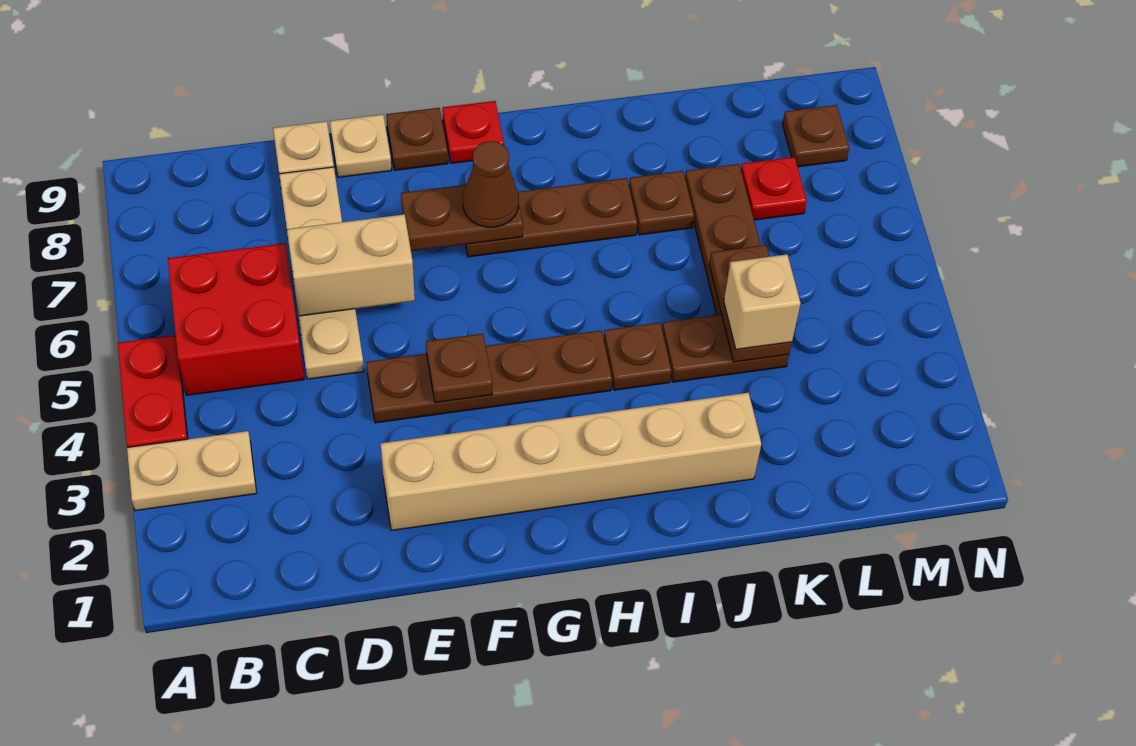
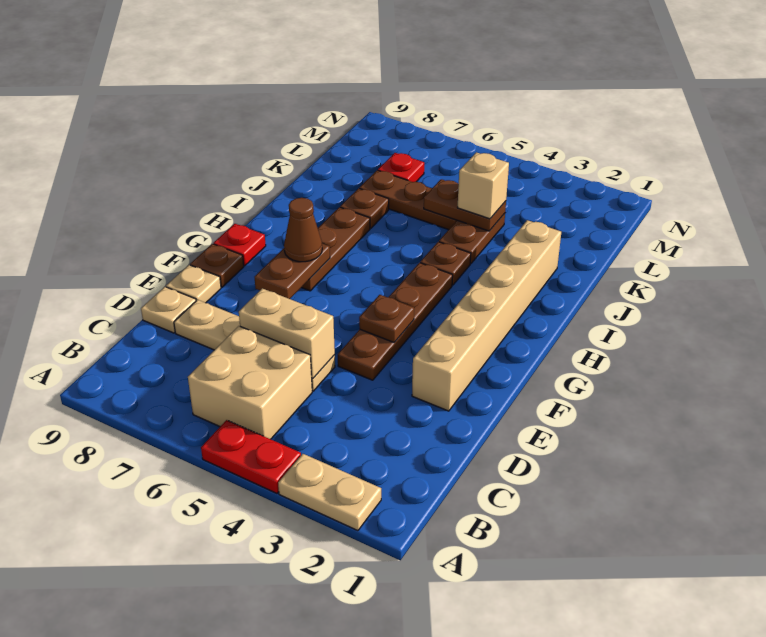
tan plate A3:B3 level 1 -> tan plate A2:A3 level 1
red brick B5:C6 level 1 -> tan brick B5:C6 level 1
tan brick D6:E6 level 2 -> tan brick D5:D6 level 2
brown plate M8 level 1 -> none

